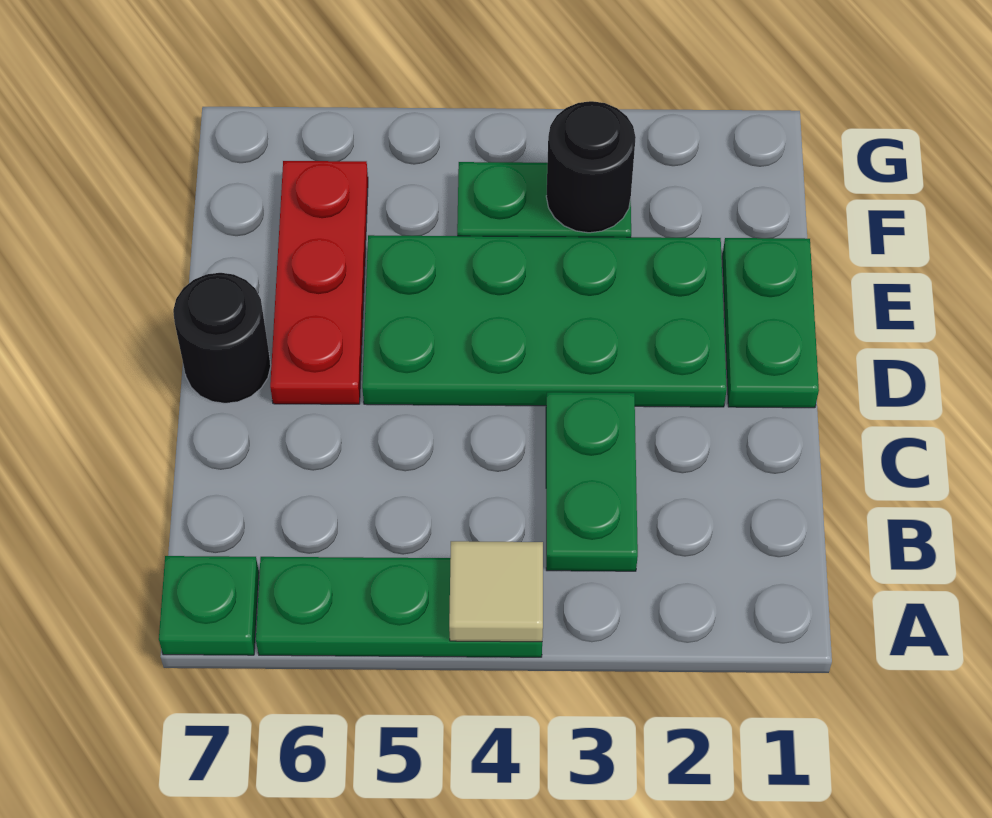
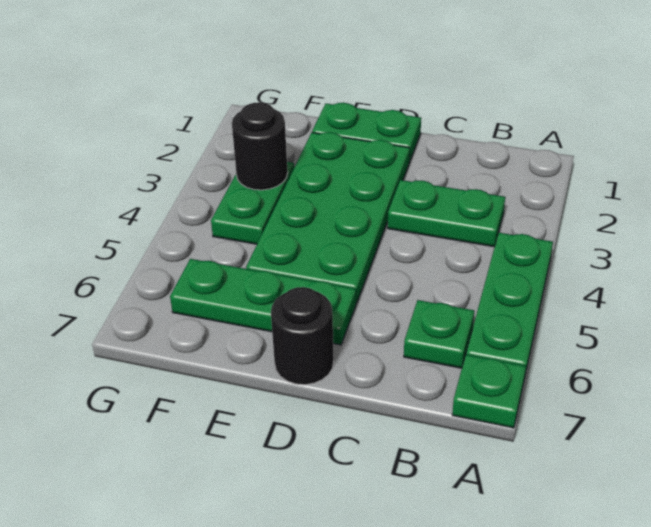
tan tile A4 level 2 -> none
none -> green plate B6 level 1
red plate D6:F6 level 1 -> green plate D6:F6 level 1

